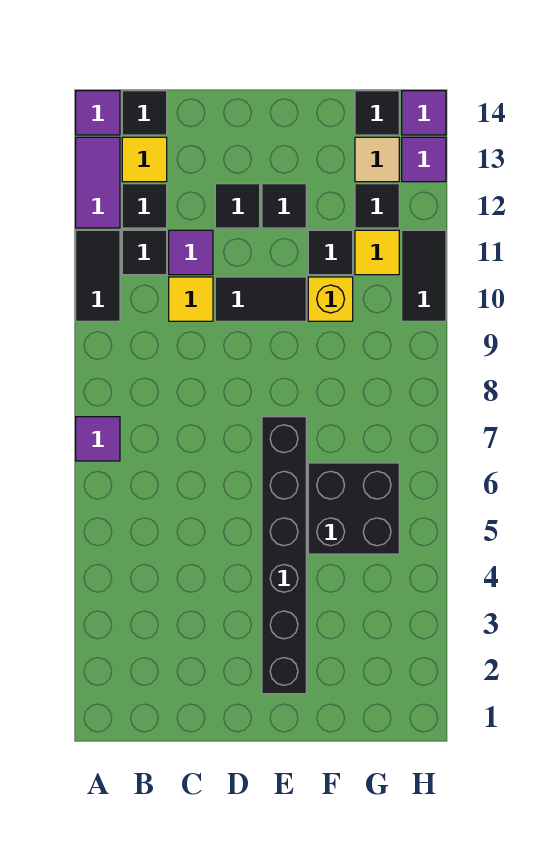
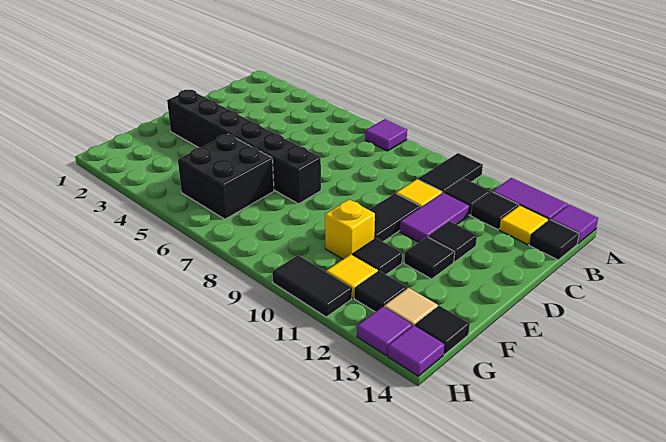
black tile A10:A11 level 1 -> black tile A10:B10 level 1
purple tile C11 level 1 -> purple tile C11:D11 level 1

